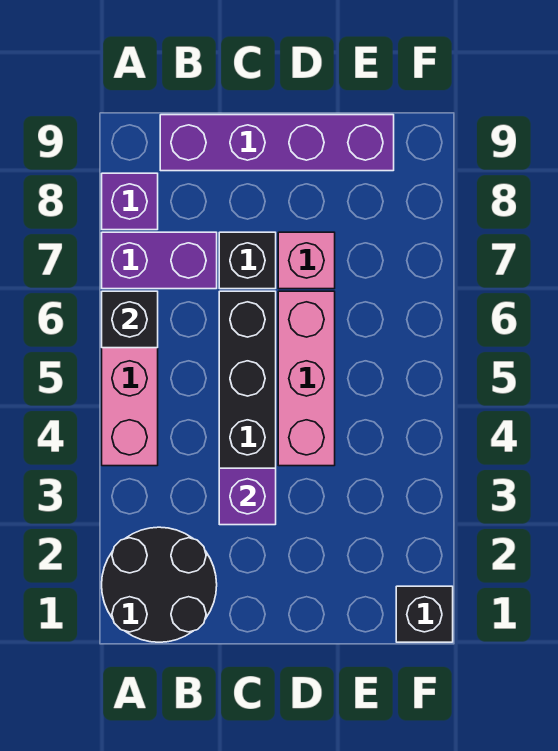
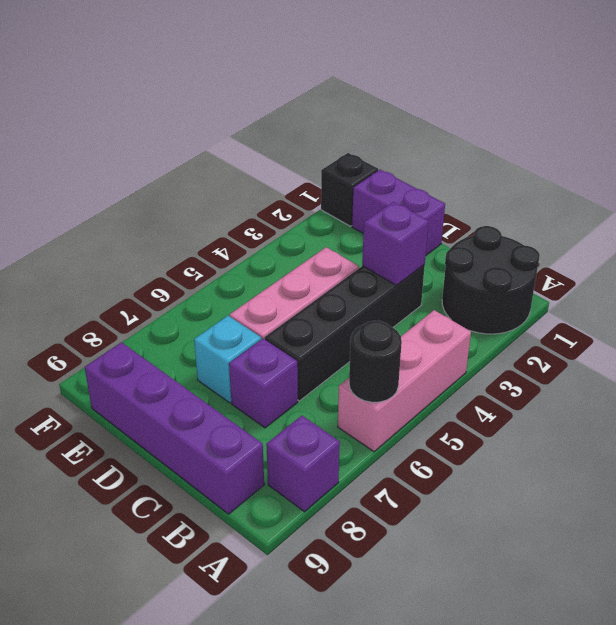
black brick A6 level 2 -> black round brick A6 level 2
purple brick A7:B7 level 1 -> purple brick D1:E1 level 1
black brick C7 level 1 -> purple brick C7 level 1
pink brick D7 level 1 -> cyan brick D7 level 1

